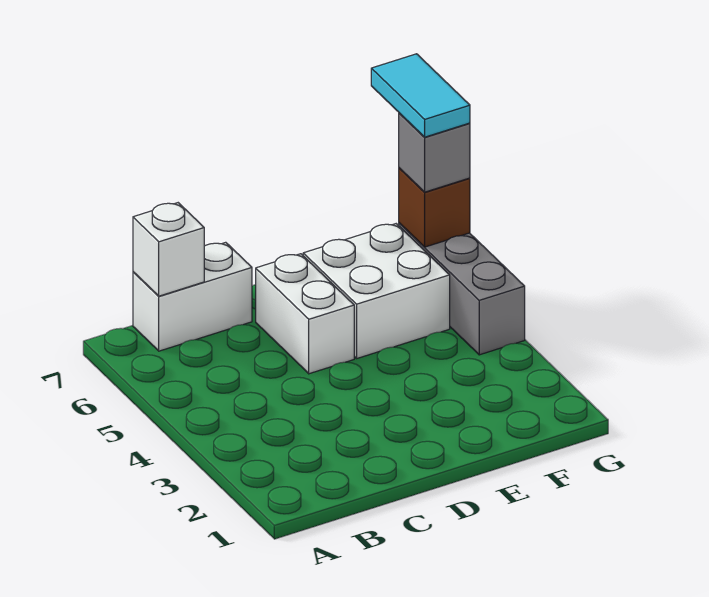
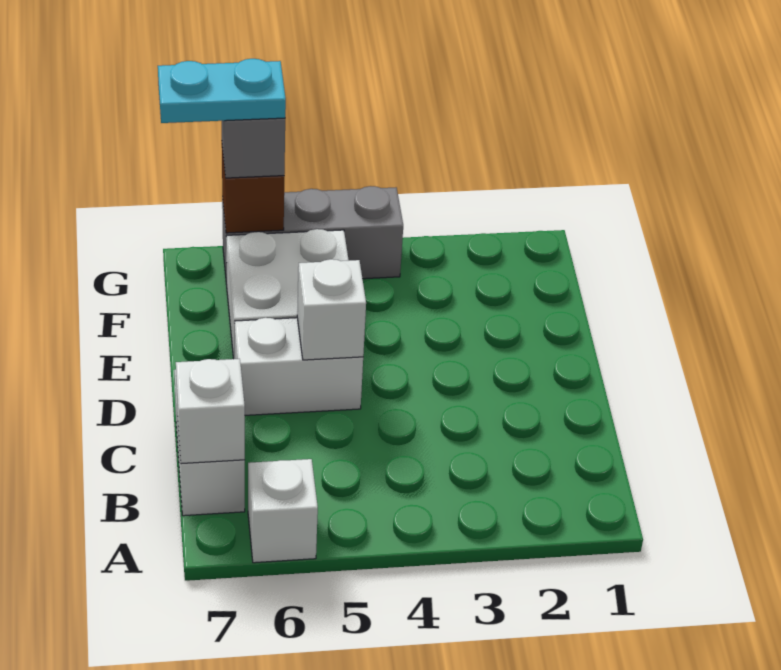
none -> white brick A6 level 1
none -> white brick D5 level 2
cyan tile G6:G7 level 4 -> cyan plate G6:G7 level 4

